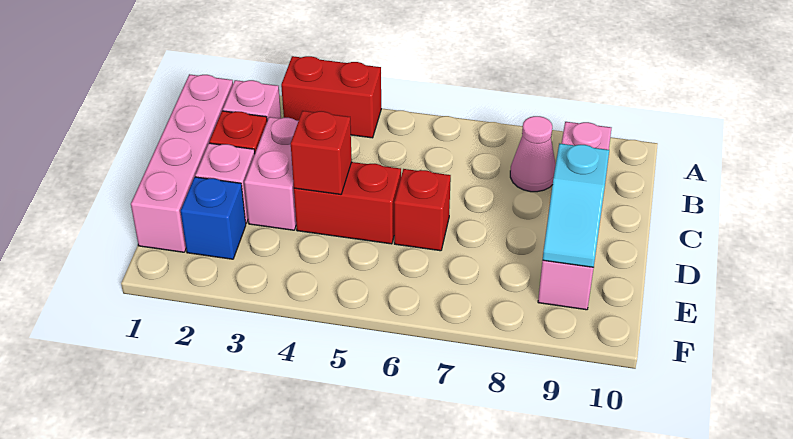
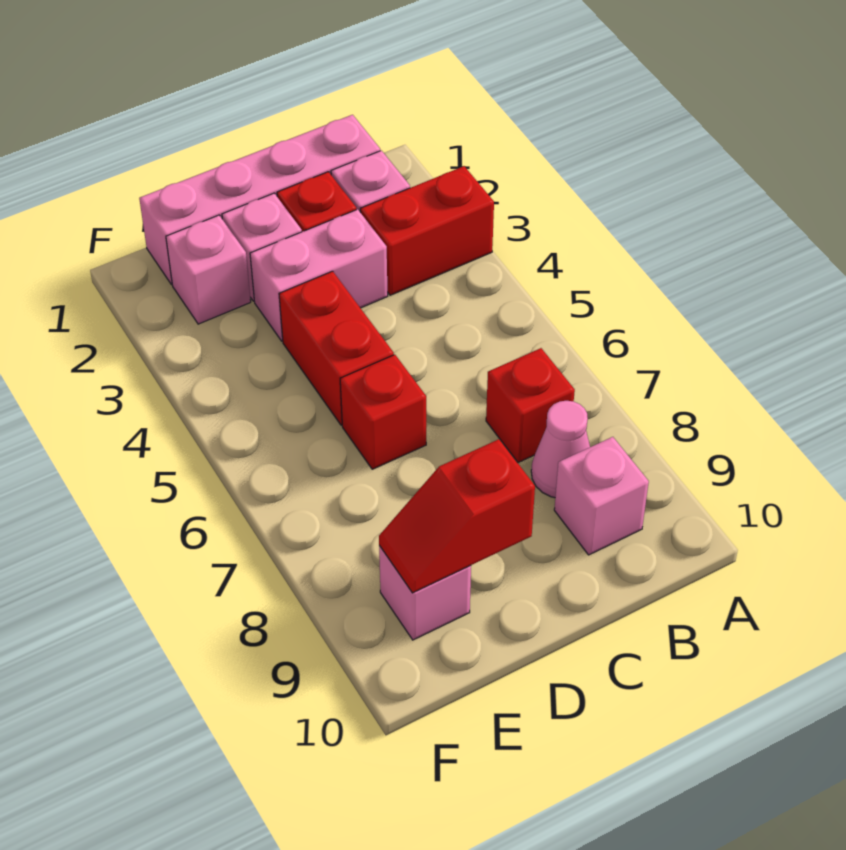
red brick A3:A4 level 1 -> red brick A3:B3 level 1
red brick D4 level 2 -> red brick B7 level 1
cyan slope D9:E9 level 2 top D -> red slope D9:E9 level 2 top D
blue brick E2 level 1 -> pink brick E2 level 1

